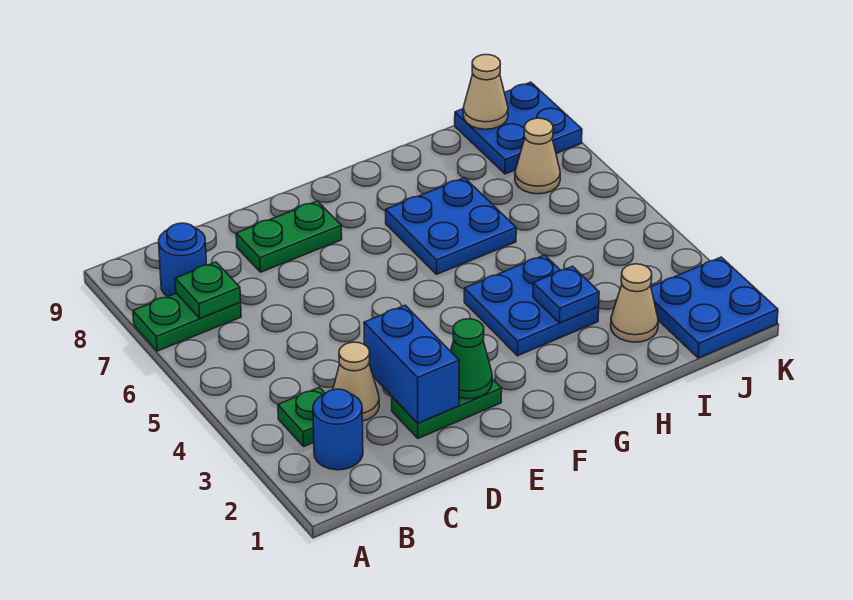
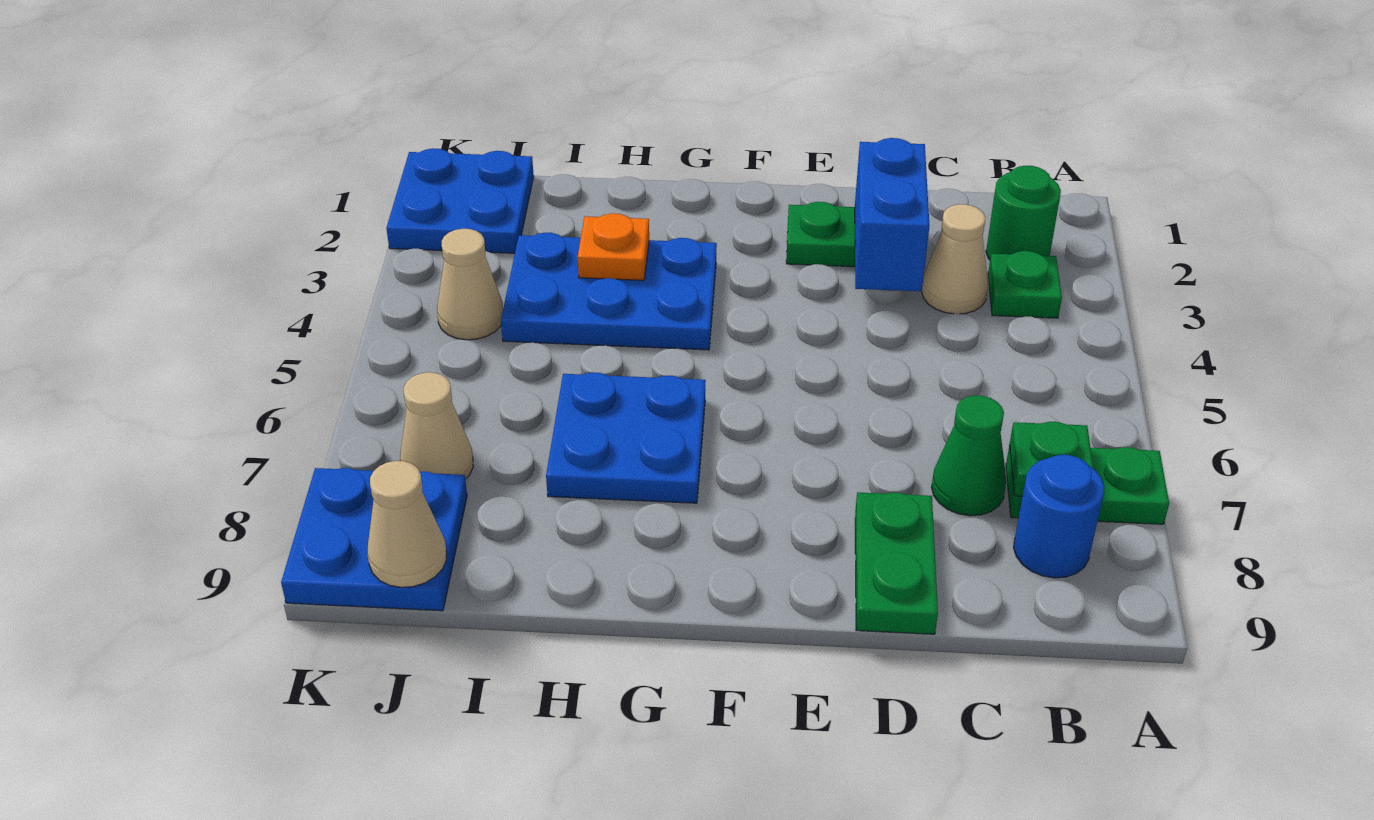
blue round brick B2 level 1 -> green round brick B2 level 1
green plate D8:E8 level 1 -> green plate D8:D9 level 1
green cone E2 level 2 -> green cone C7 level 1
blue plate G3:H4 level 1 -> blue plate G3:I4 level 1
blue plate H3 level 2 -> orange plate H3 level 2
tan cone I2 level 1 -> tan cone J4 level 1

